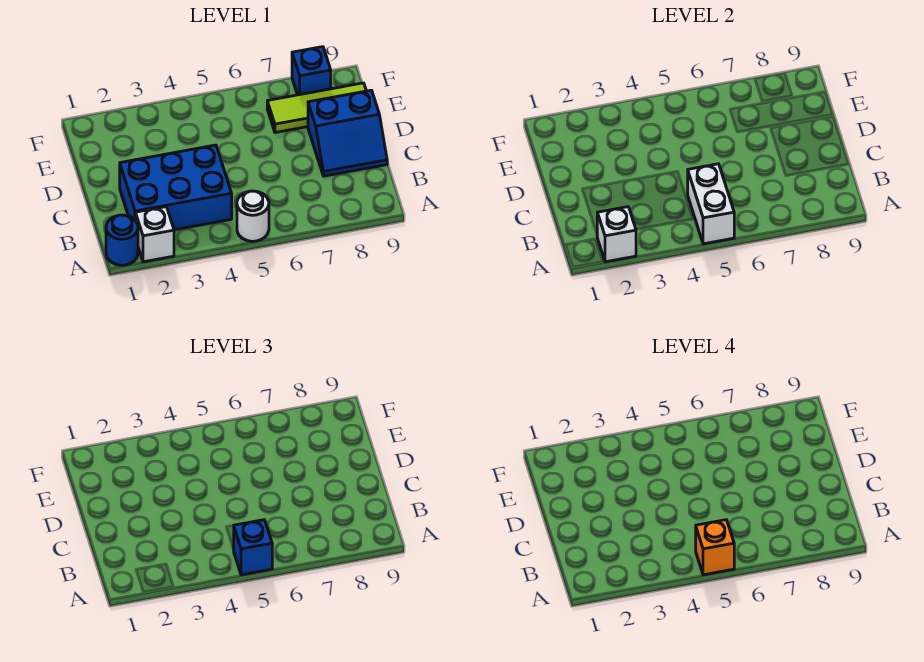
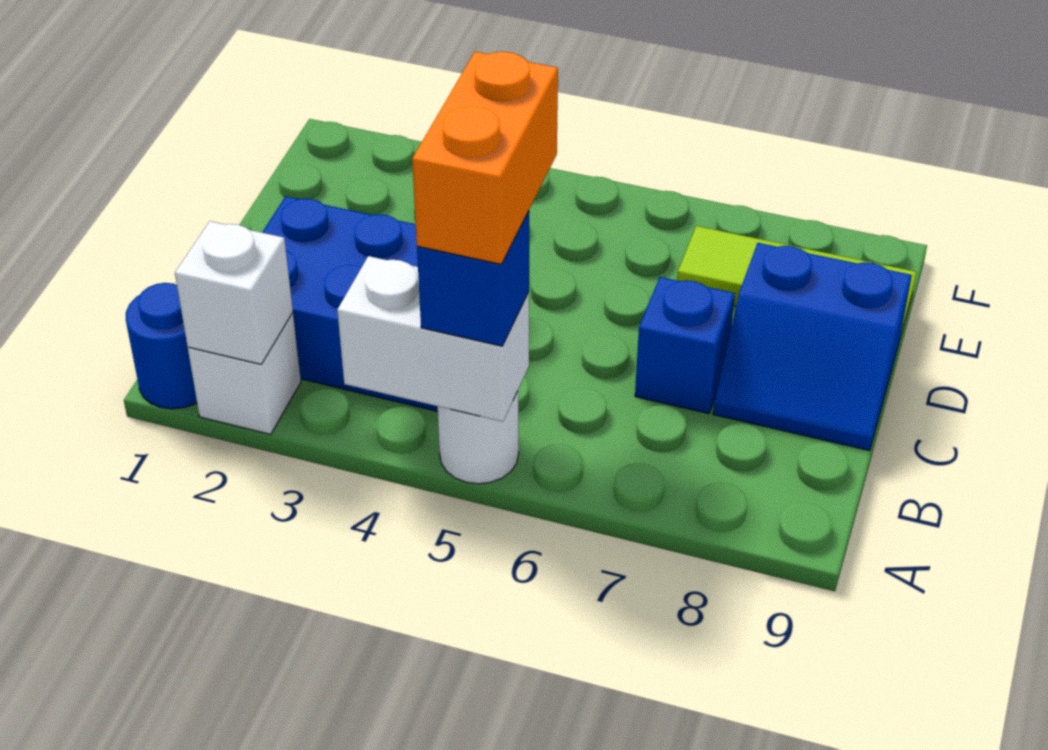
white brick A5:B5 level 2 -> white brick A4:A5 level 2
orange brick A5 level 4 -> orange brick A5:B5 level 4
blue brick F8 level 1 -> blue brick C7 level 1

